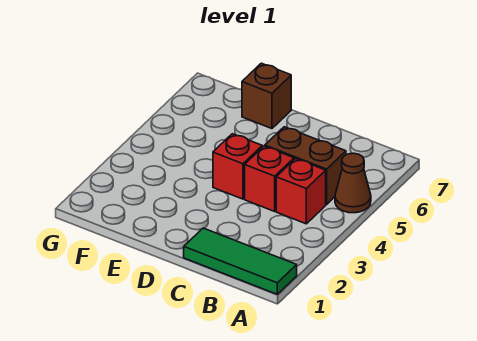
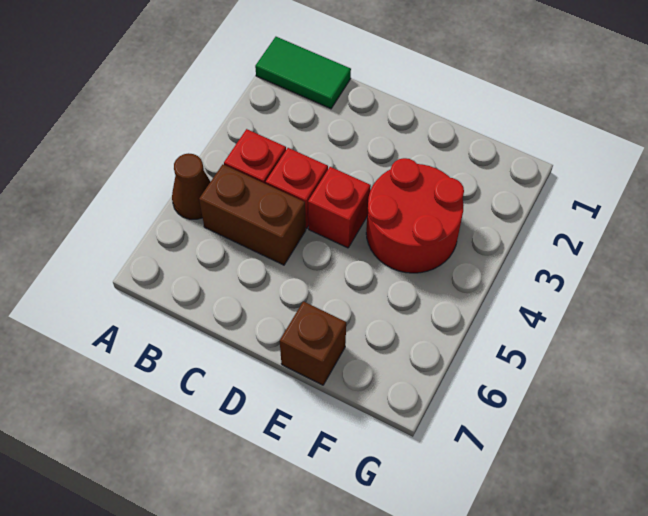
green tile A1:C1 level 1 -> green tile A1:B1 level 1
none -> red round brick E3:F4 level 1

